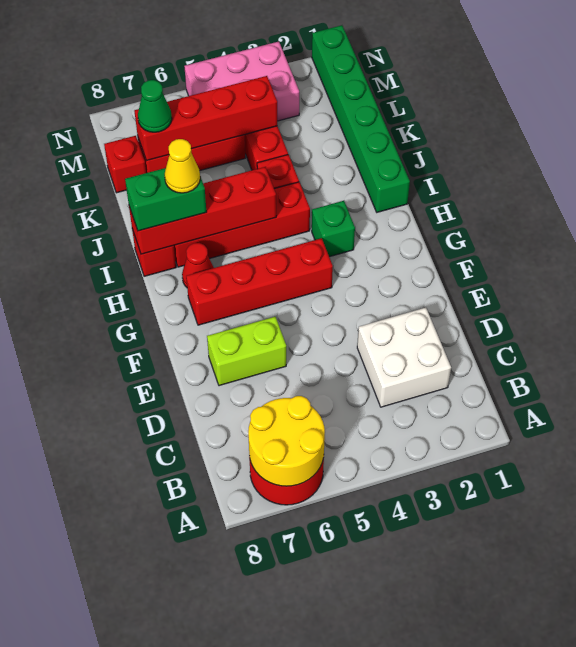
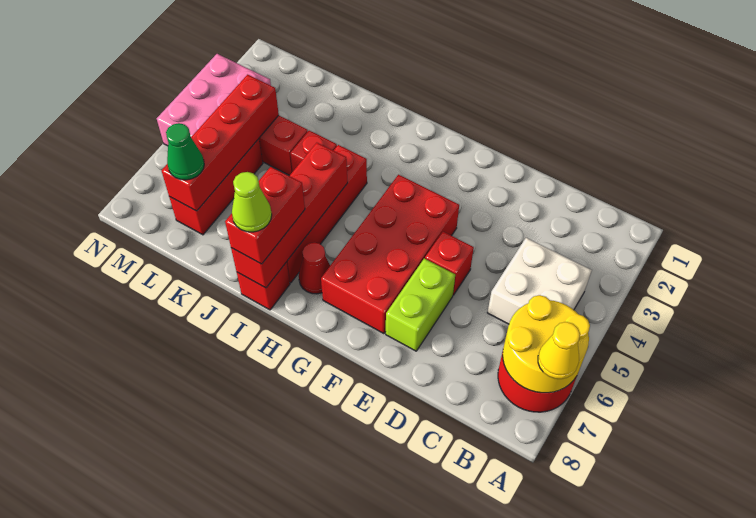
white brick C2:D3 level 1 -> white brick B4:C5 level 1
red brick G4:G7 level 1 -> red brick F4:G7 level 1
green brick H3 level 1 -> none
green brick I1:N1 level 1 -> none
green brick I7:I8 level 3 -> red brick I7:I8 level 3
yellow cone I7 level 4 -> yellow cone A7 level 3
none -> lime cone I8 level 4
red brick L8 level 1 -> red brick E5 level 1

